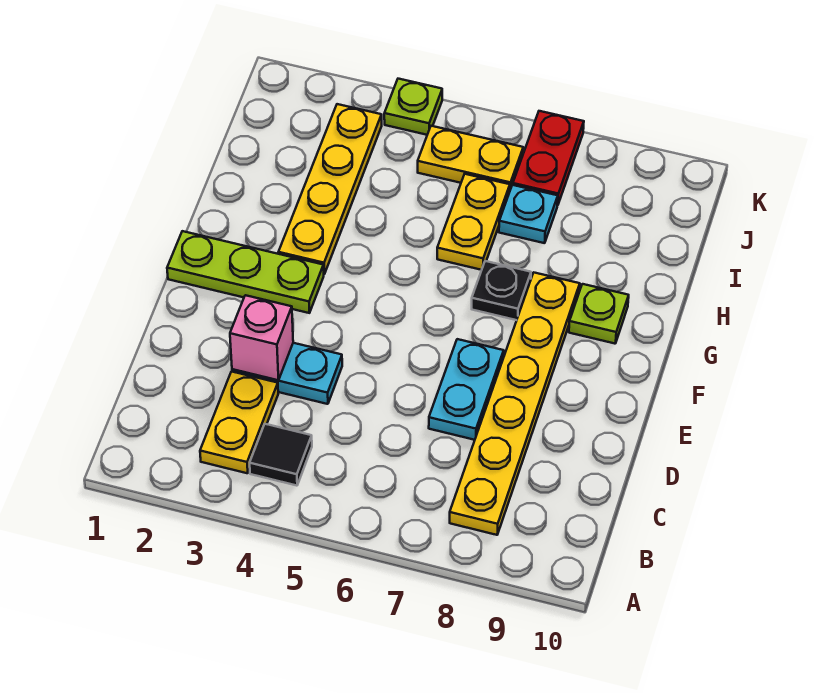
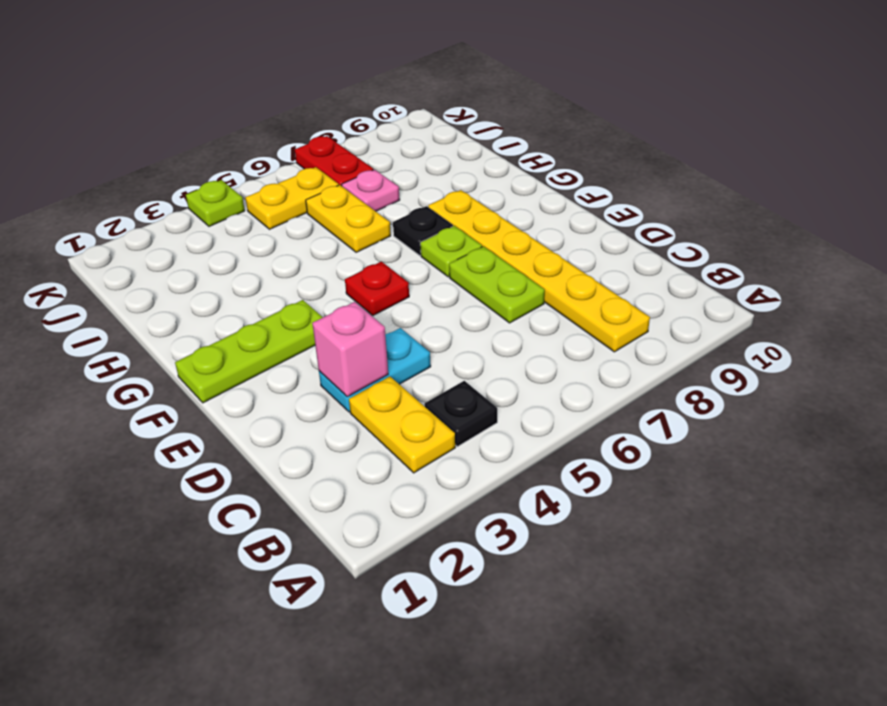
black tile B4 level 1 -> black plate B4 level 1
cyan plate D7:E7 level 1 -> lime plate D7:E7 level 1
none -> red plate F5 level 1
yellow plate G3:J3 level 1 -> none
lime plate G9 level 1 -> lime plate F7 level 1
cyan plate I7 level 1 -> pink plate I7 level 1

